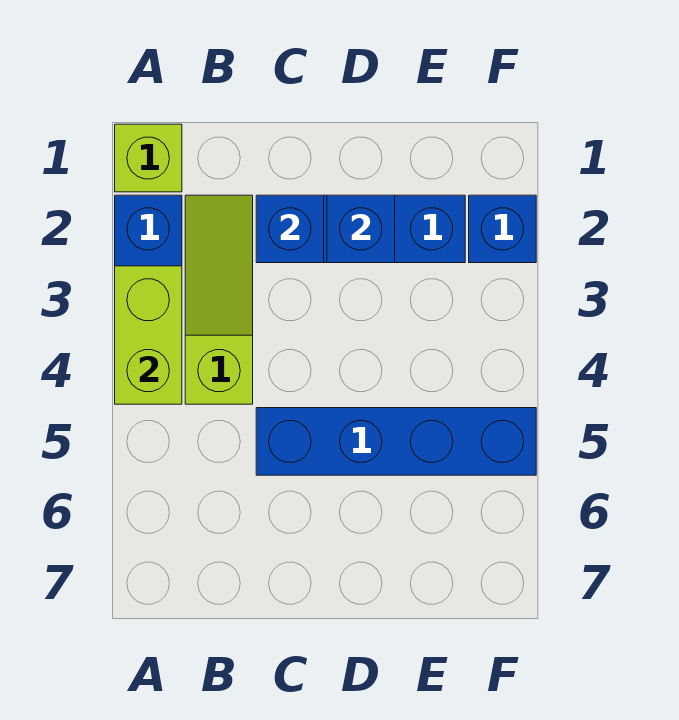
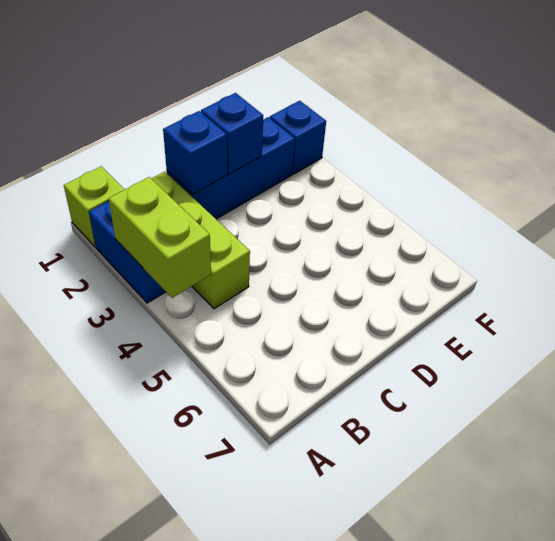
lime slope B2:B4 level 1 top 4 -> lime brick B2:B4 level 1
blue brick C5:F5 level 1 -> none

